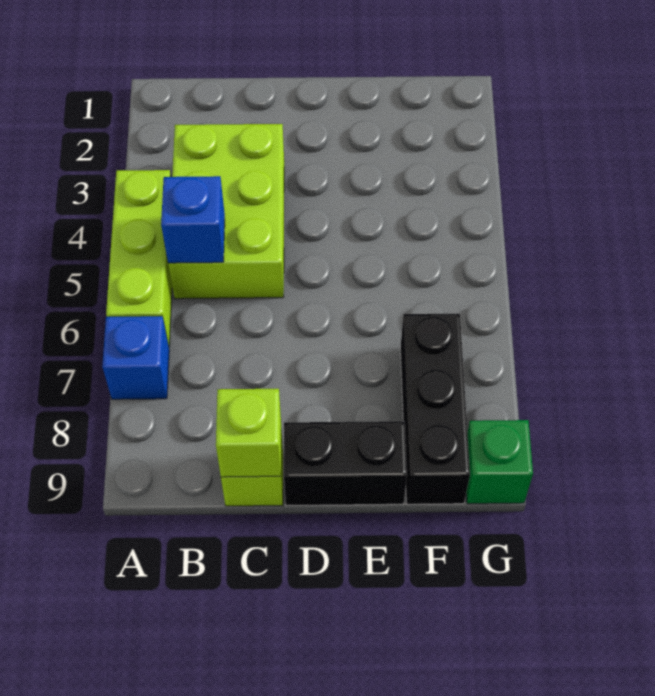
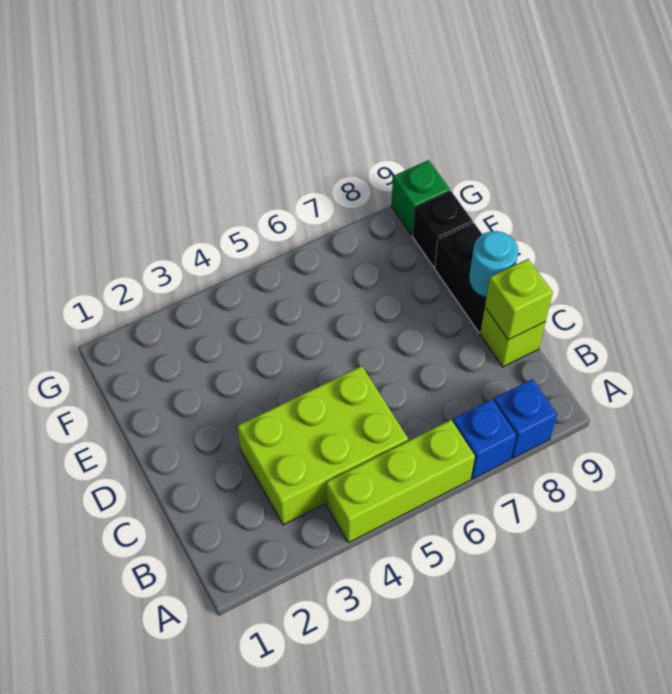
blue brick B5 level 2 -> blue brick A8 level 1
none -> cyan round brick D9 level 2
black brick F7:F9 level 1 -> black brick F9 level 1

